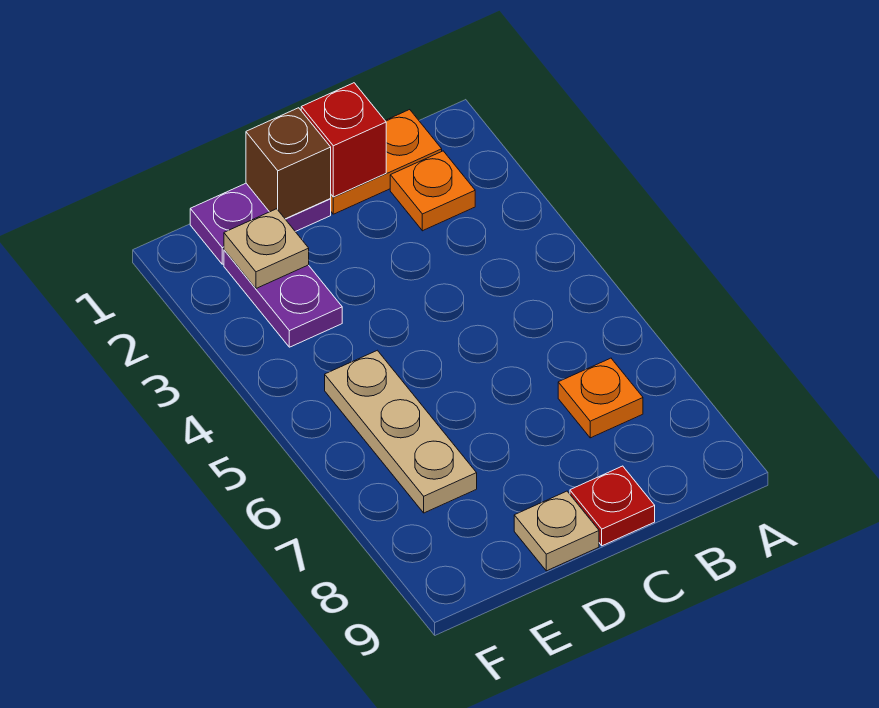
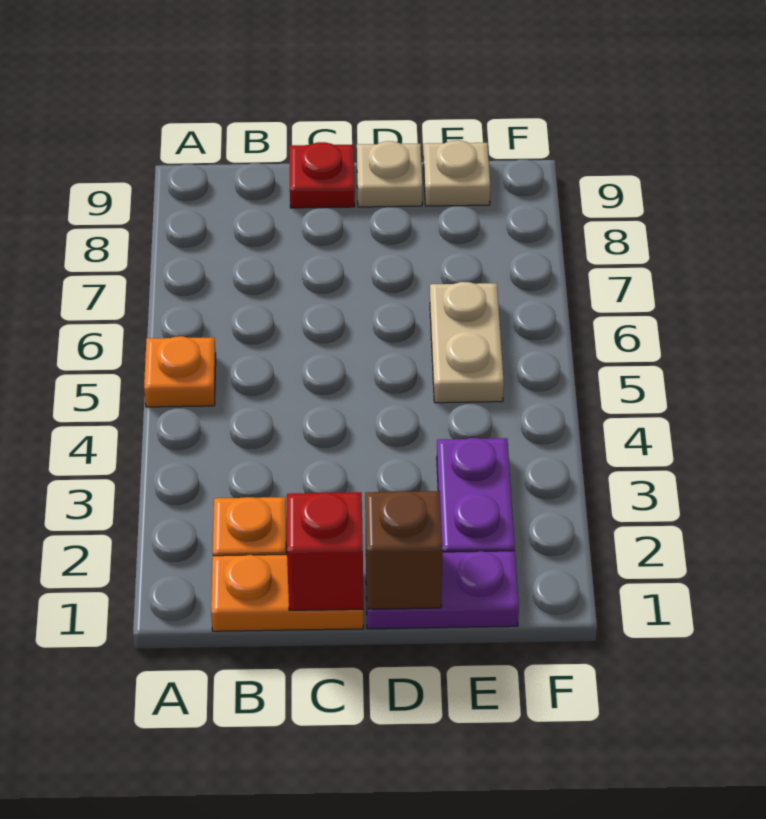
orange plate B7 level 1 -> orange plate A5 level 1
tan plate E2 level 2 -> tan plate E9 level 1
tan plate E5:E7 level 1 -> tan plate E5:E6 level 1

